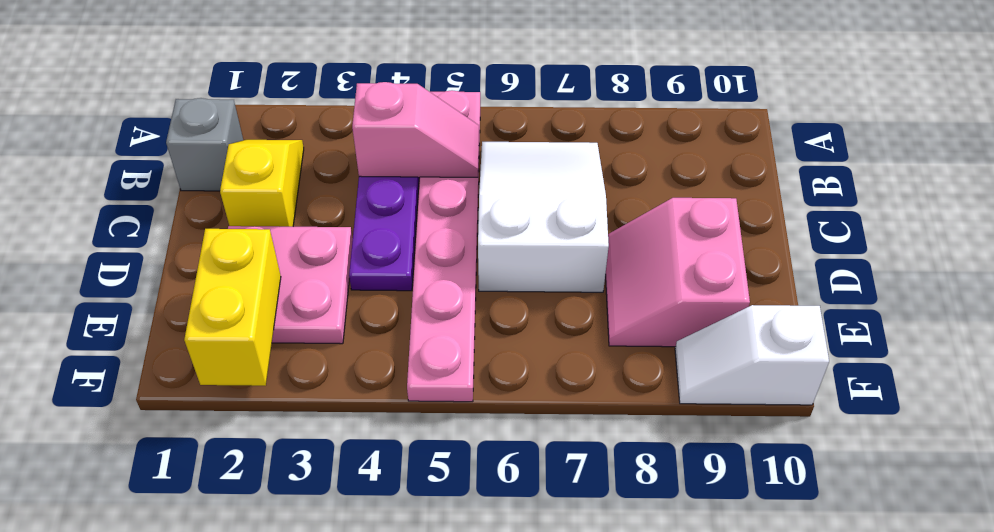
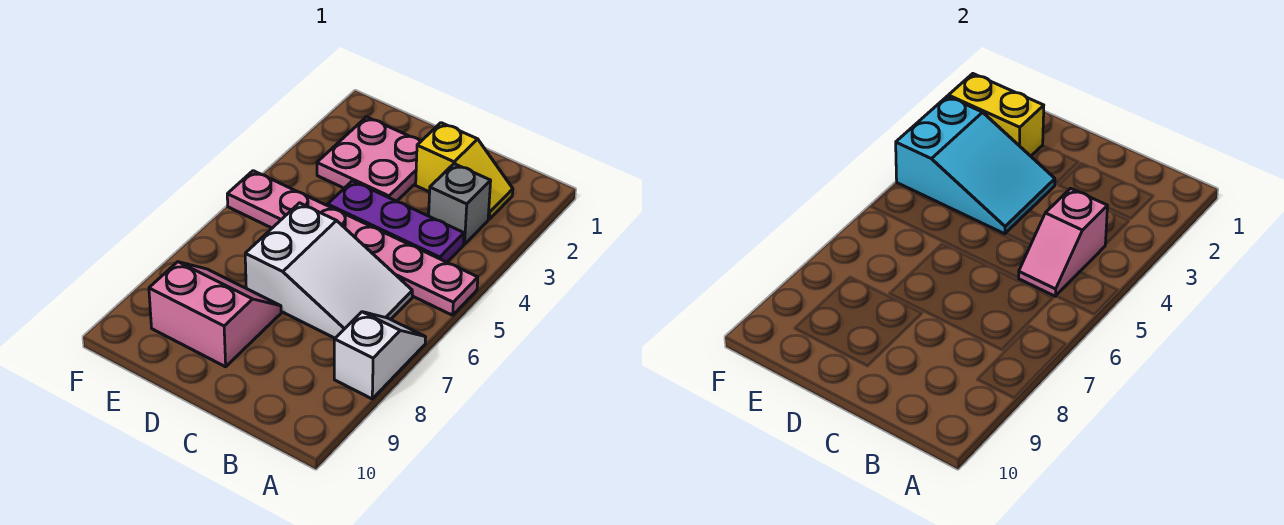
grey brick B1 level 1 -> grey brick B3 level 1
none -> cyan slope D3:F4 level 2 top F
white slope F9:F10 level 1 top 10 -> white slope A7:A8 level 1 top 8

